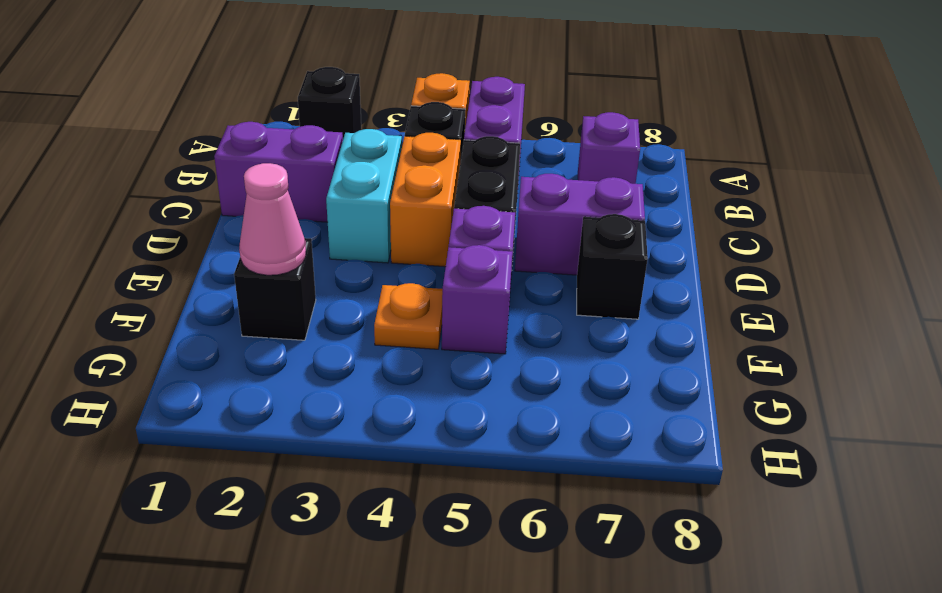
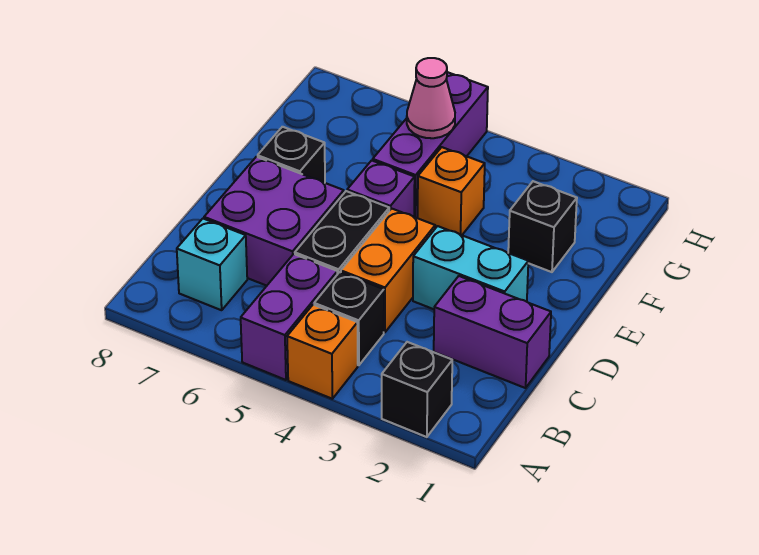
purple brick B7 level 1 -> cyan brick B7 level 1
cyan brick C3:D3 level 1 -> cyan brick D2:D3 level 1
purple brick D6:D7 level 1 -> purple brick C6:D7 level 1
pink cone F2 level 2 -> pink cone G5 level 2
orange plate F4 level 1 -> orange brick F4 level 1
purple brick F5 level 1 -> purple brick F5:H5 level 1

